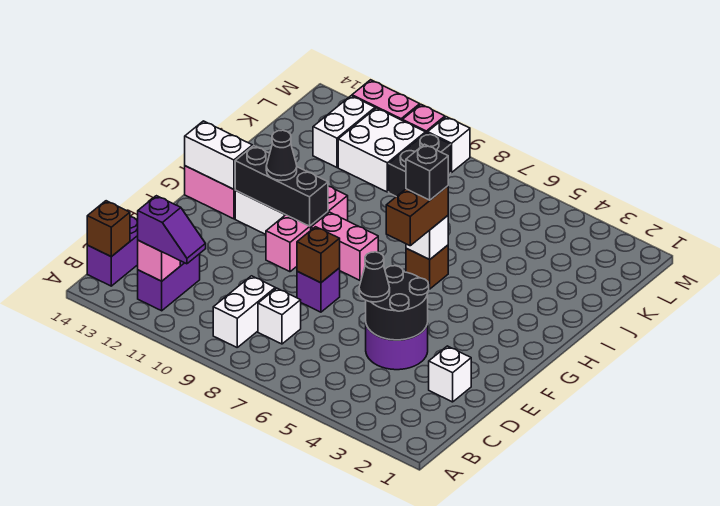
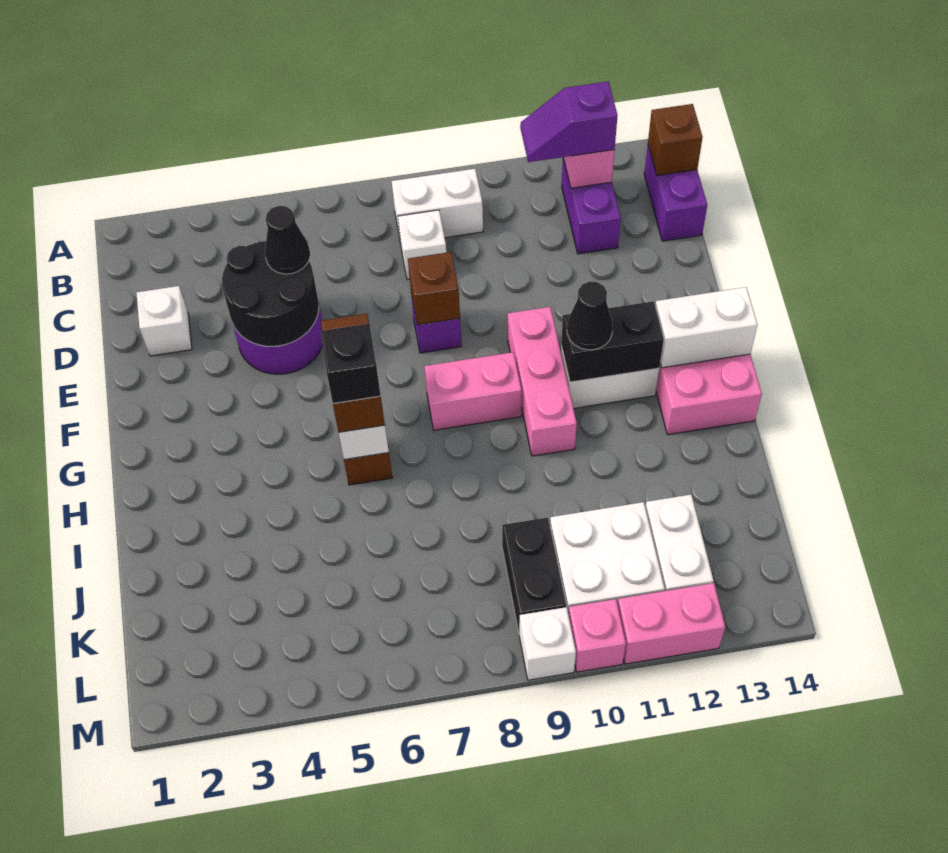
white brick B9:C9 level 1 -> white brick B8:B9 level 1
black brick G10:G12 level 2 -> black brick G11:G12 level 2

